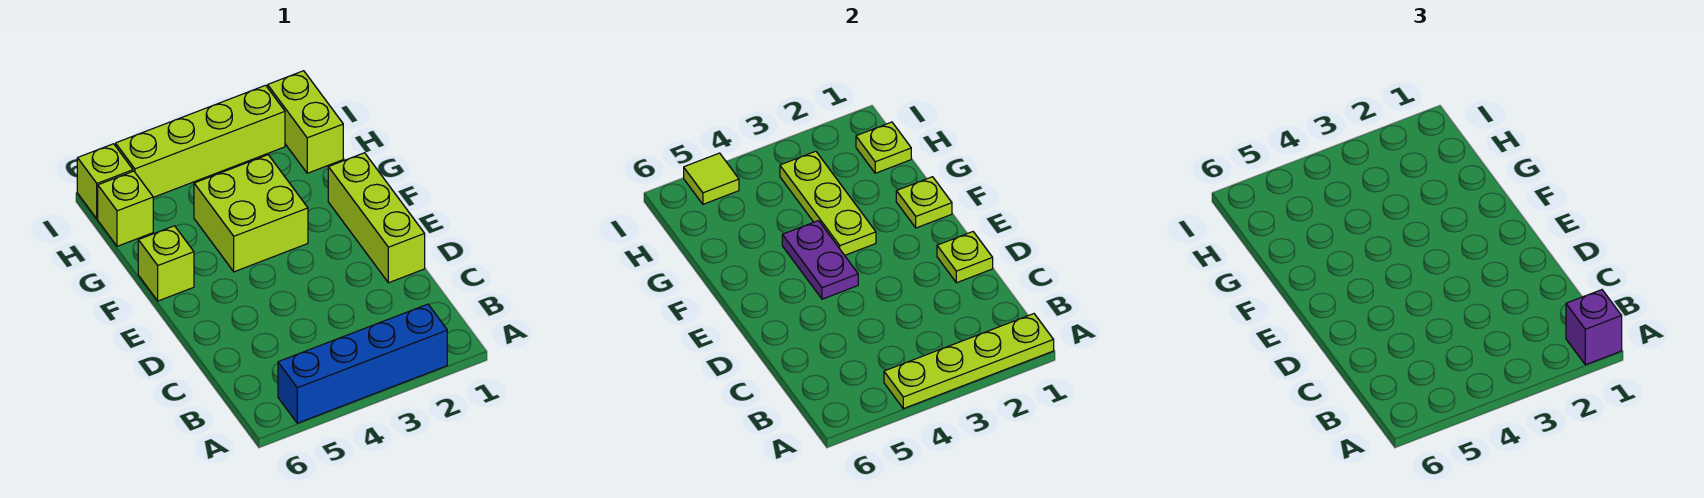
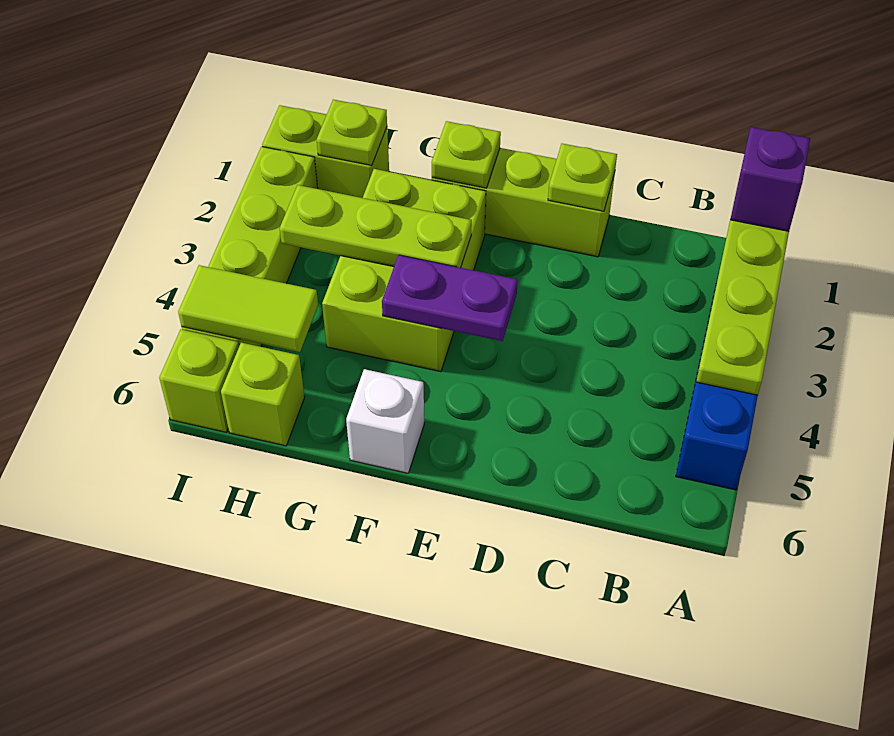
lime brick F3:G4 level 1 -> lime brick F2:G4 level 1
lime brick F6 level 1 -> white brick F6 level 1
lime tile I5 level 2 -> lime tile H5:I5 level 2

